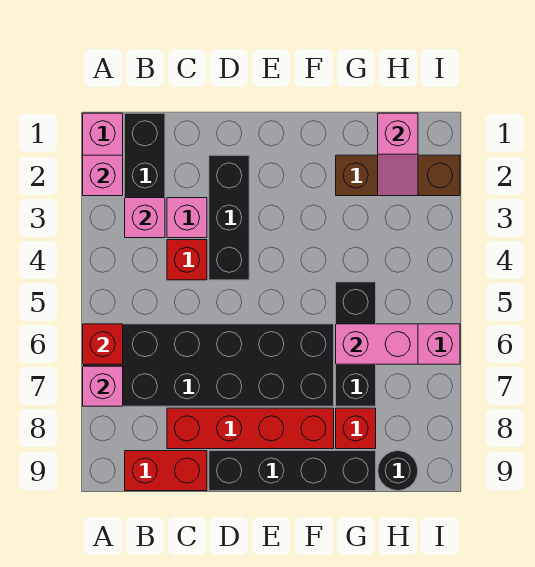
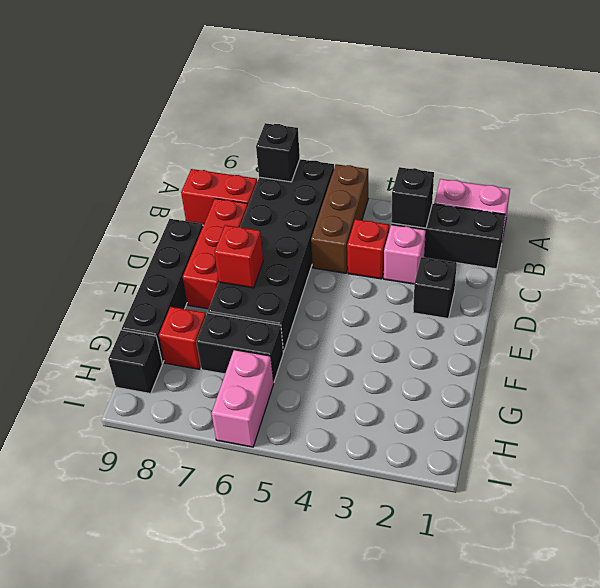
pink brick A2 level 2 -> none
red brick A6 level 2 -> red brick E7 level 2
pink brick A7 level 2 -> black brick A7 level 2
pink brick B3 level 2 -> black brick B3 level 2
red brick B9:C9 level 1 -> red brick B8:B9 level 1
red brick C8:F8 level 1 -> red brick C8:E8 level 1
black brick D2:D4 level 1 -> black brick D2 level 1
brown brick G2:I2 level 1 -> brown brick A5:C5 level 1
black brick G5:G7 level 1 -> black brick G6:G7 level 1
pink brick G6:H6 level 2 -> none
pink slope H1:H2 level 2 top 1 -> none
black round brick H9 level 1 -> black brick H9 level 1

